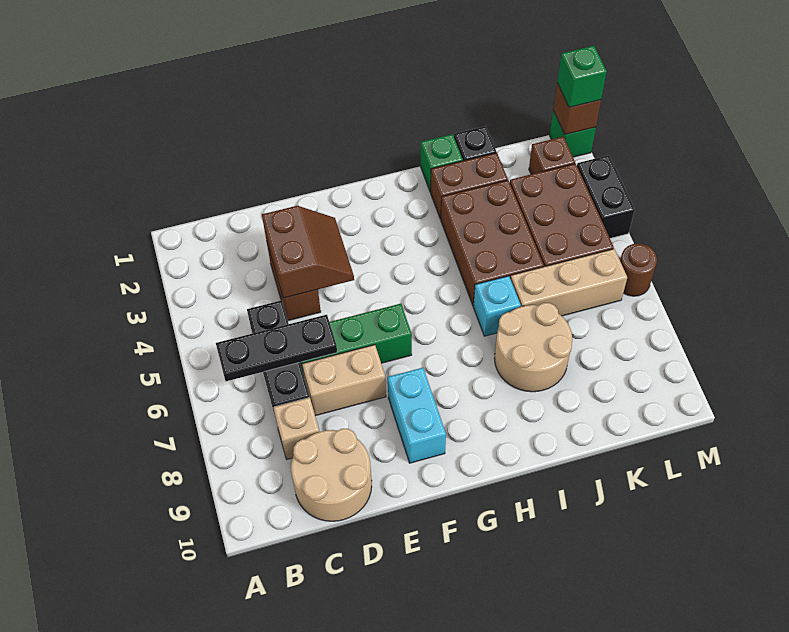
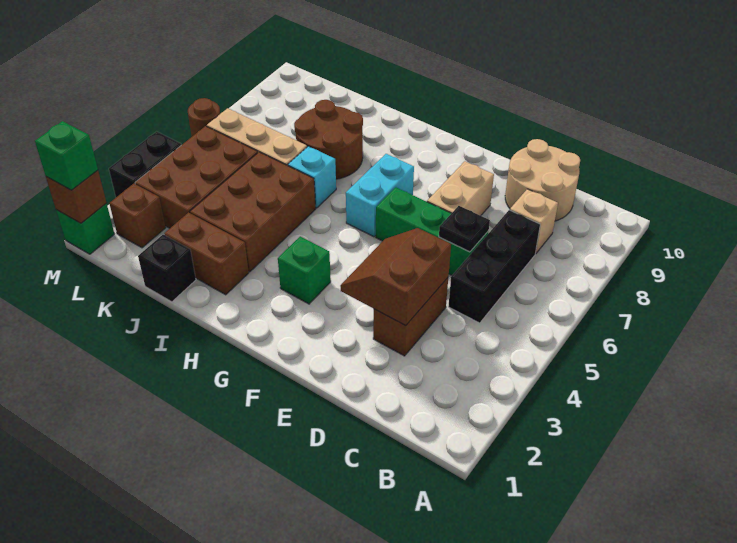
black plate B6:D6 level 2 -> black plate D6 level 2
tan brick D7:E7 level 1 -> tan brick E7:E8 level 1
cyan brick F8:F9 level 1 -> cyan brick G6:G7 level 1
green brick I1 level 1 -> green brick G3 level 1
tan round brick I7:J8 level 1 -> brown round brick I7:J8 level 1

